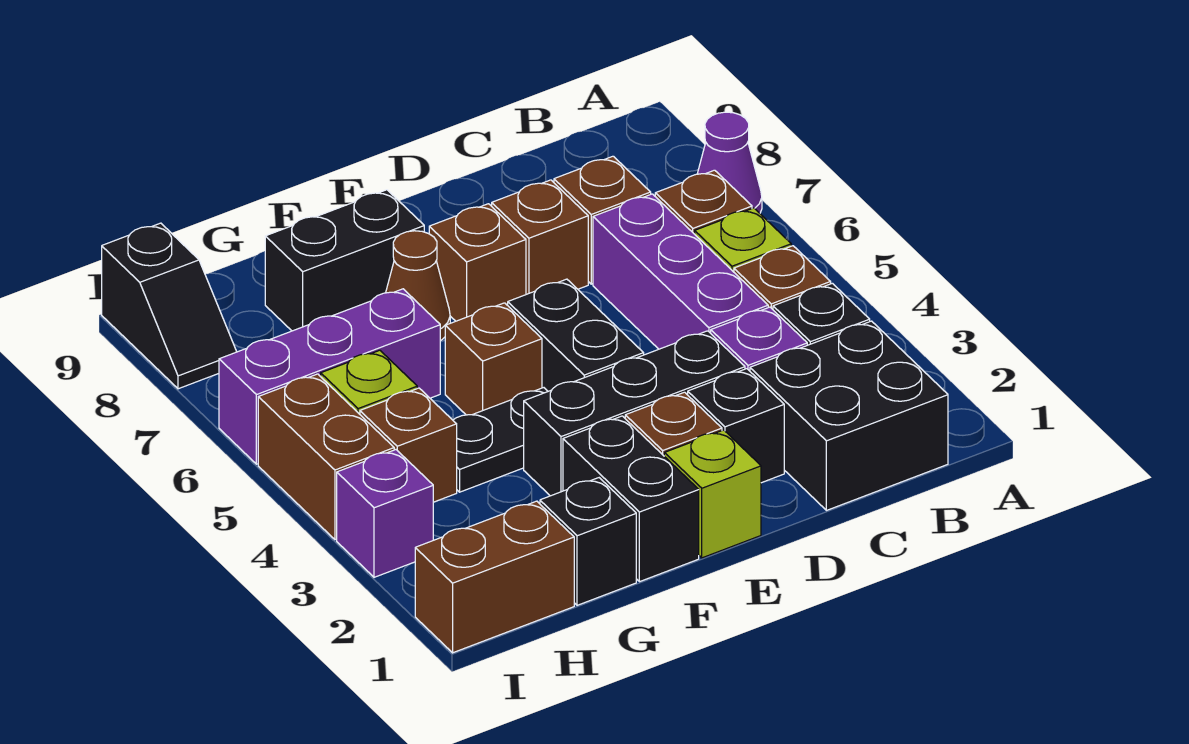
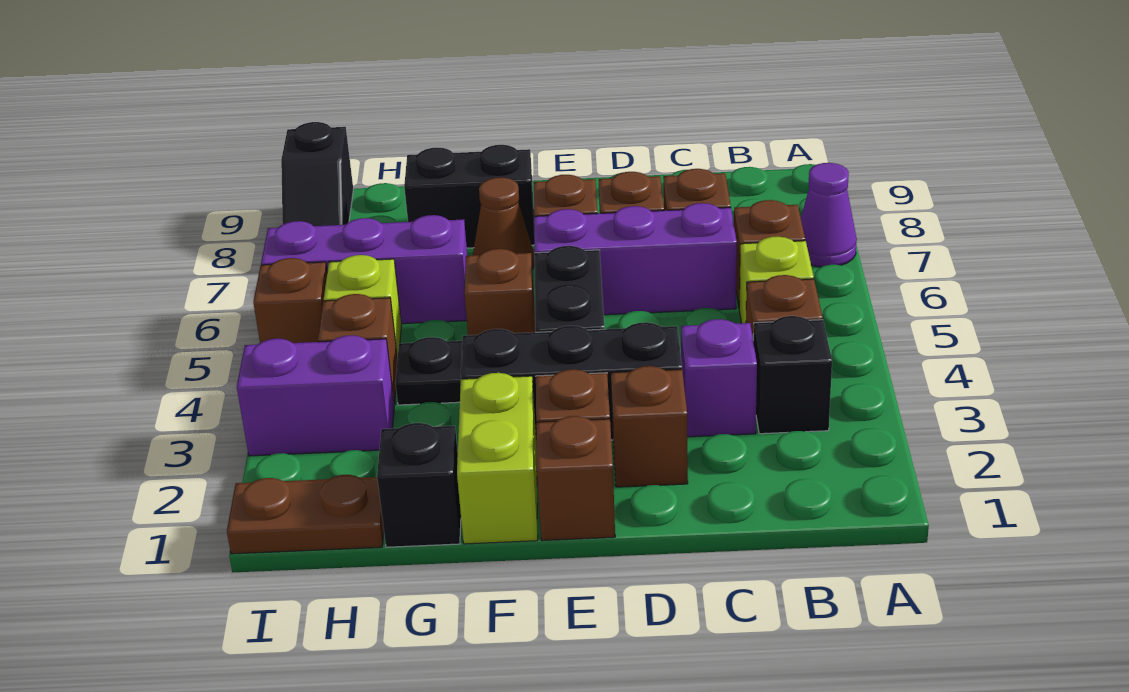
black brick B1:C2 level 1 -> none
purple brick C4:C6 level 1 -> purple brick C6:E6 level 1
black brick D2 level 1 -> brown brick D2 level 1
lime brick E1 level 1 -> brown brick E1 level 1
black brick F1:F2 level 1 -> lime brick F1:F2 level 1
brown brick H1:I1 level 1 -> brown plate H1:I1 level 1
purple brick I3 level 1 -> purple brick H3:I3 level 1
brown brick I4:I5 level 1 -> brown brick I5 level 1

